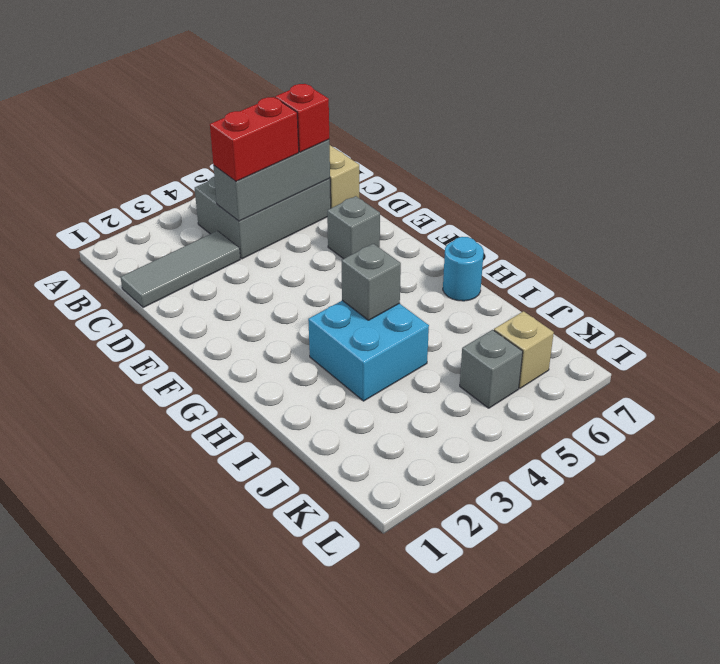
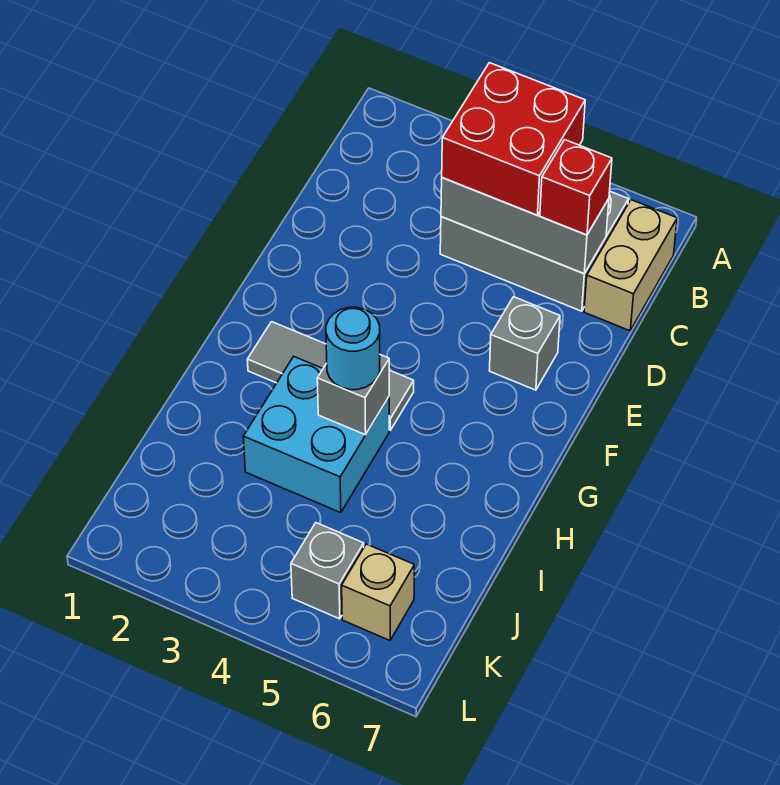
grey tile C1:C3 level 1 -> grey tile G2:G4 level 1
red brick C4:C5 level 3 -> red brick B4:C5 level 3
cyan round brick H7 level 1 -> cyan round brick H4 level 3

